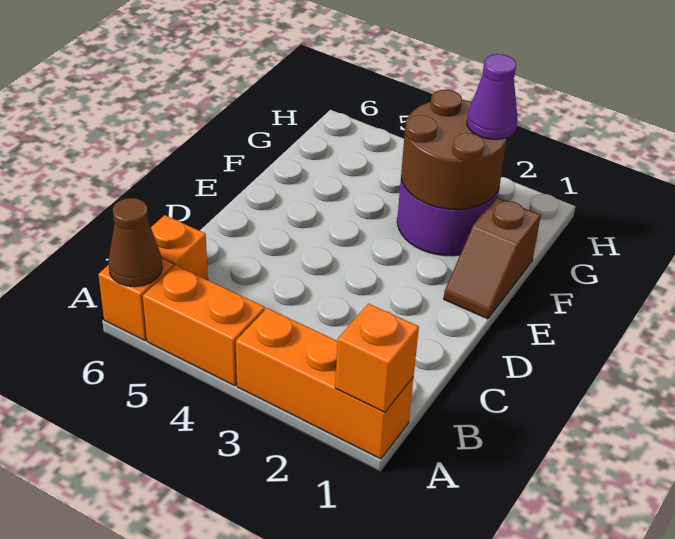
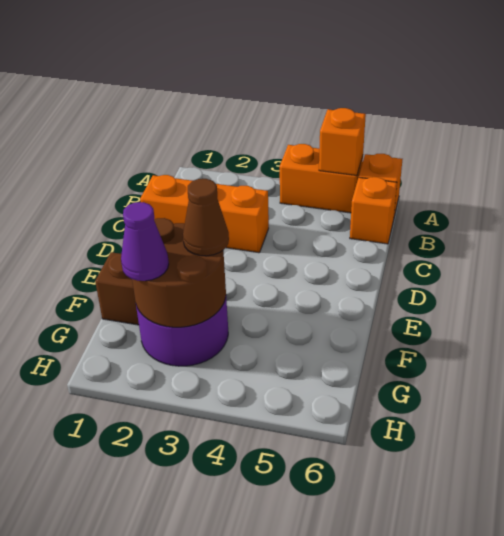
orange brick A1:A3 level 1 -> orange brick C1:C3 level 1
orange brick A1 level 2 -> orange brick A5 level 2
brown cone A6 level 2 -> brown cone F3 level 3

